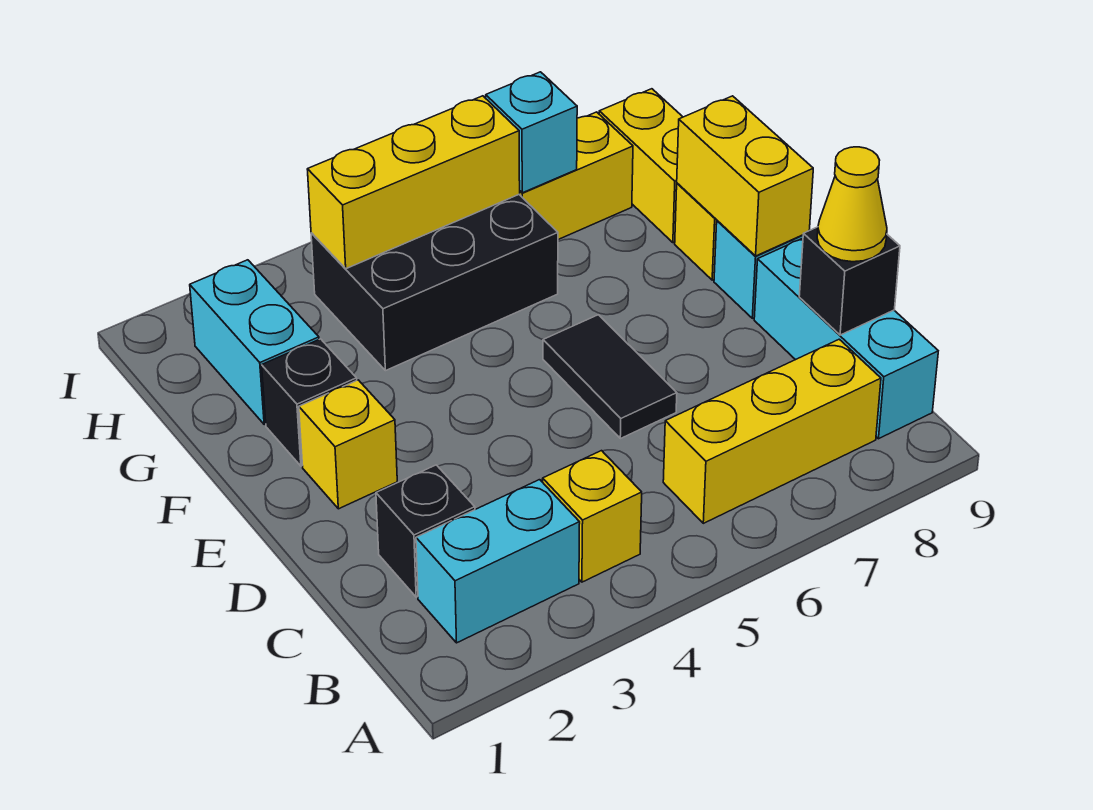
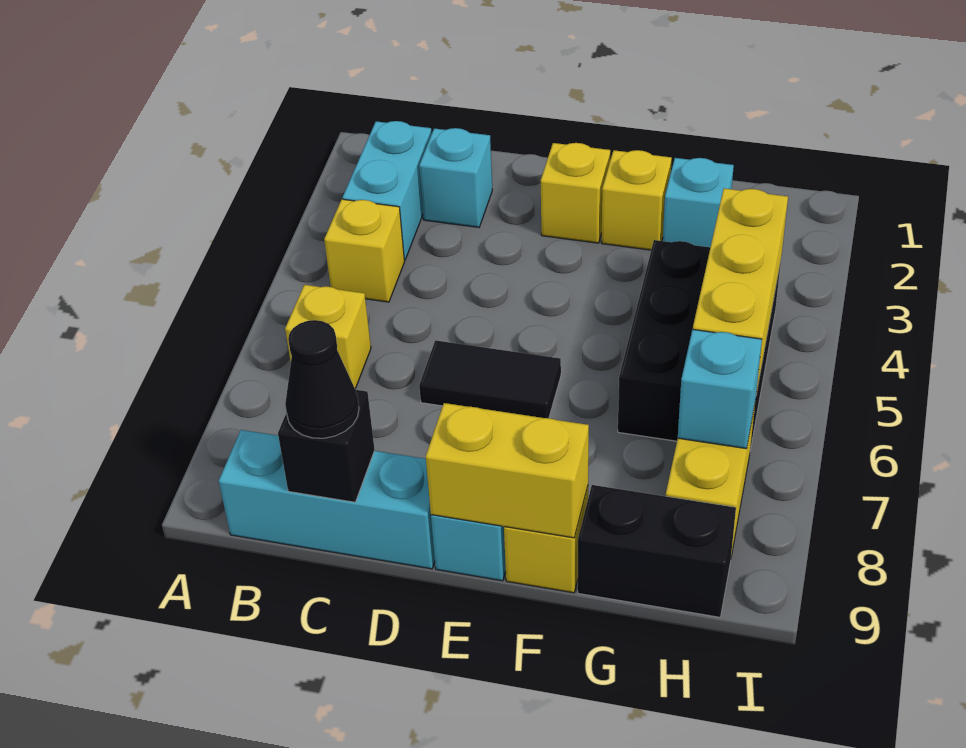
yellow brick B6:B8 level 1 -> yellow brick B6 level 1
black brick C2 level 1 -> cyan brick C2 level 1
yellow cone C9 level 3 -> black cone C9 level 3
black brick F2 level 1 -> yellow brick F2 level 1
cyan brick G2:H2 level 1 -> cyan brick G2 level 1
yellow brick G9:H9 level 1 -> black brick G9:H9 level 1

